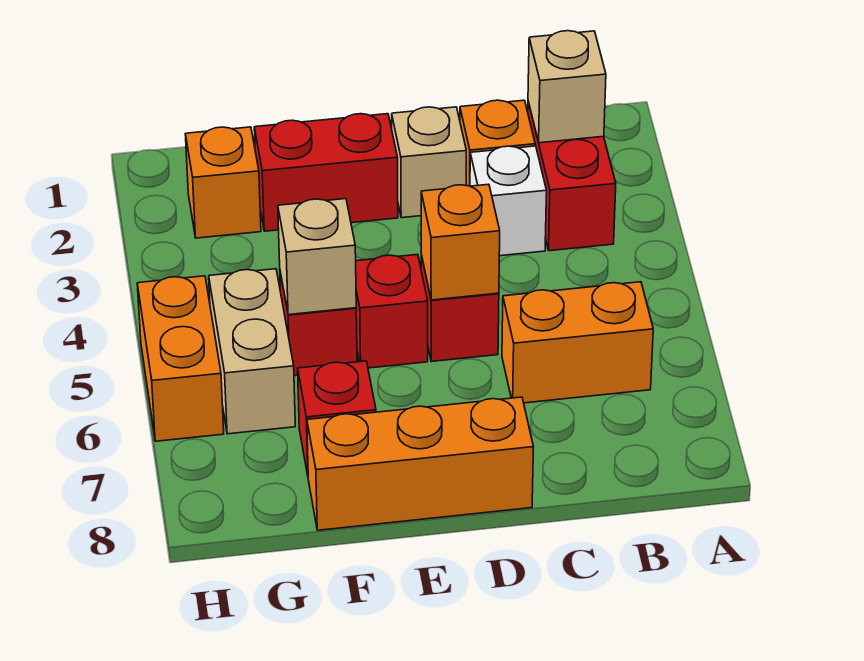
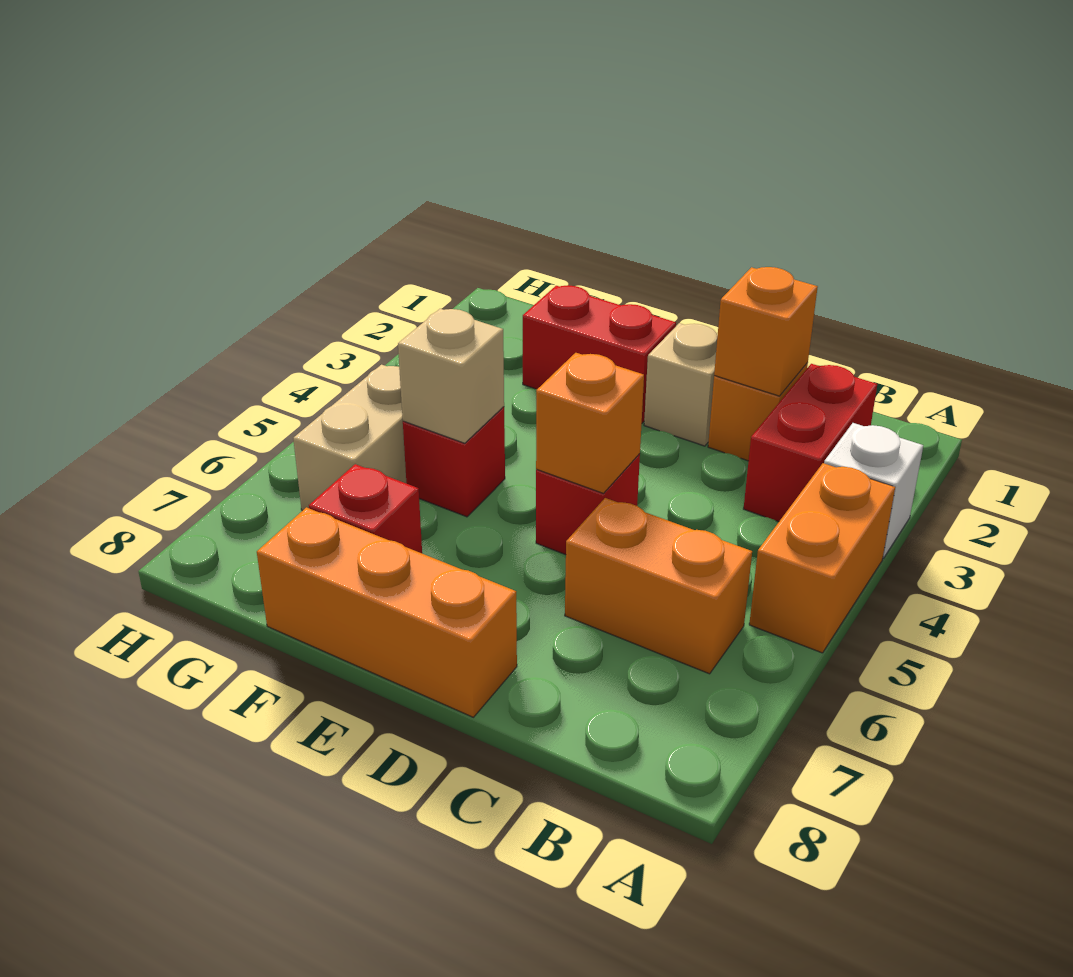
tan brick B2 level 2 -> none
white brick C3 level 1 -> white brick A3 level 1
red brick E5 level 1 -> none
orange brick G2 level 1 -> orange brick C2 level 2
orange brick H5:H6 level 1 -> orange brick A4:A5 level 1

